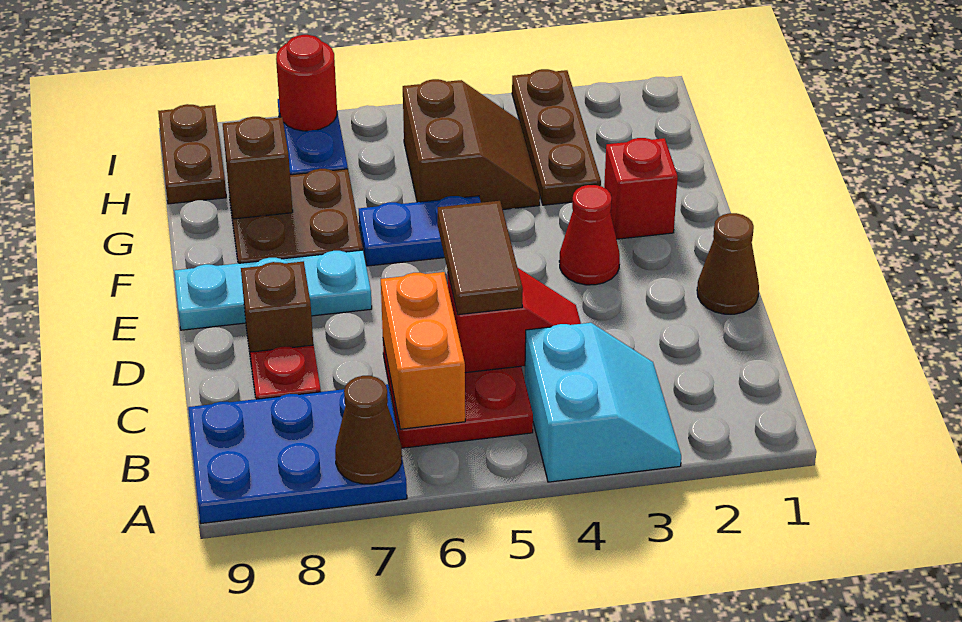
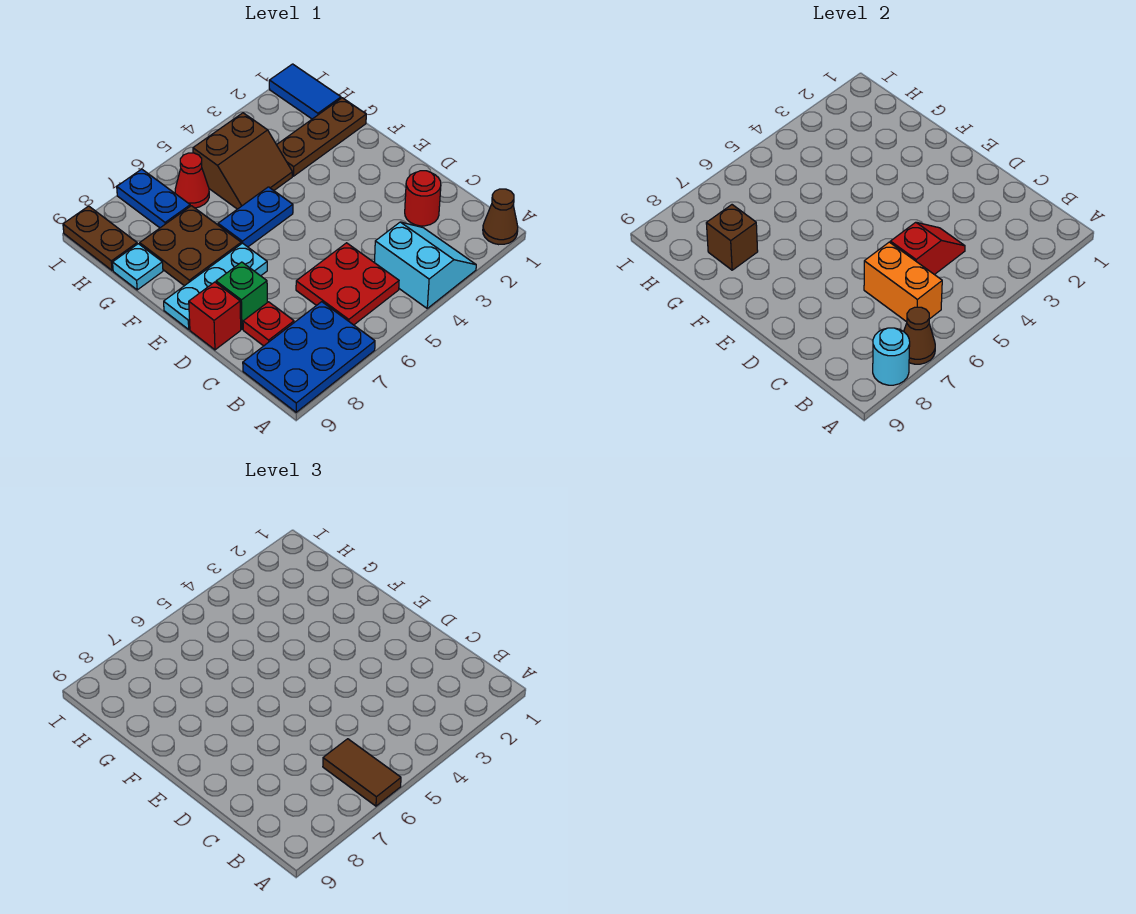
none -> cyan round brick A8 level 2
brown tile C5:D5 level 3 -> brown tile A6:B6 level 3
brown cone D1 level 1 -> brown cone A1 level 1
brown brick D8 level 1 -> green brick D8 level 1
red cone E3 level 1 -> red cone H6 level 1
red brick F2 level 1 -> red brick D9 level 1
brown plate G3:I3 level 1 -> brown plate G1:G3 level 1
brown slope G4:H5 level 1 top 5 -> brown slope G4:H5 level 1 top H
none -> cyan plate G9 level 1
none -> blue tile H1:I1 level 1
red round brick I7 level 2 -> red round brick C2 level 1

